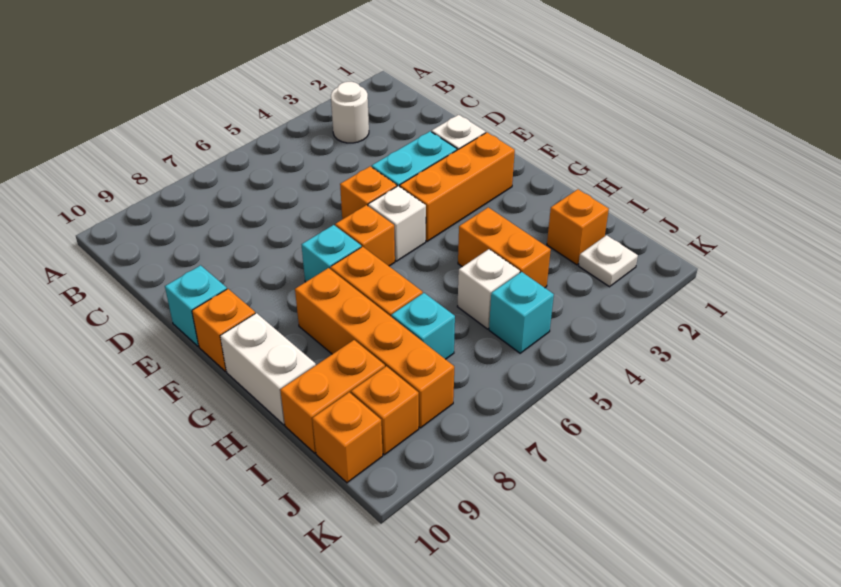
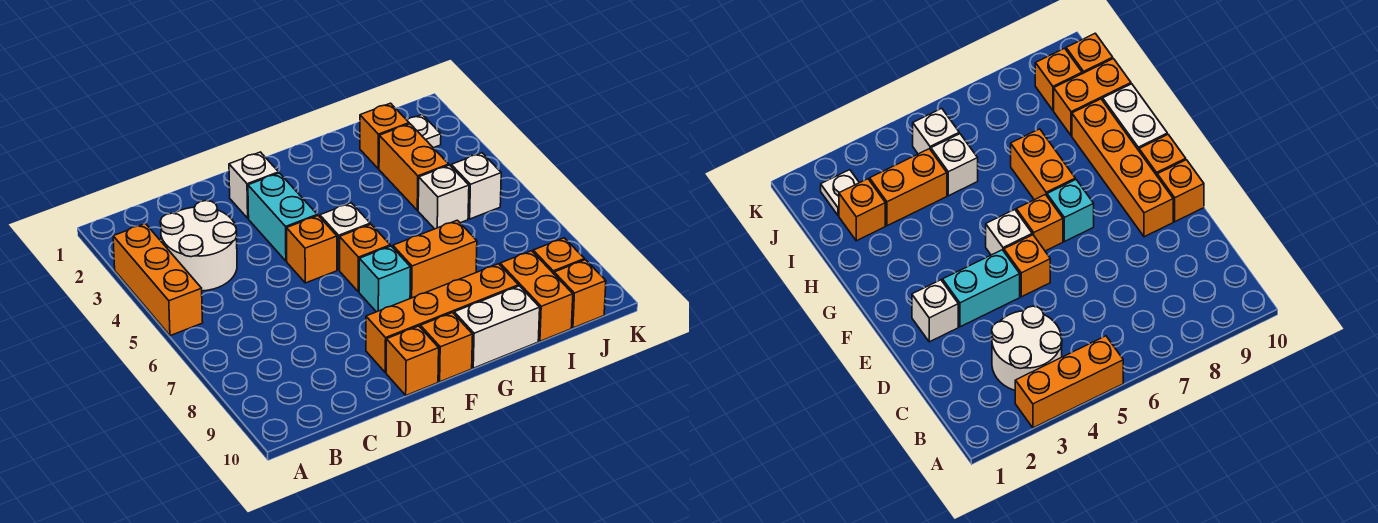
white round brick B3 level 1 -> white round brick B3:C4 level 1
cyan brick E10 level 1 -> orange brick E10 level 1
orange brick F2:F4 level 1 -> orange brick A3:A5 level 1
orange brick G8:J8 level 1 -> orange brick E9:H9 level 1
orange brick H4:I4 level 1 -> orange brick I3:I4 level 1
cyan brick I7 level 1 -> none
cyan brick J5 level 1 -> white brick J5 level 1

